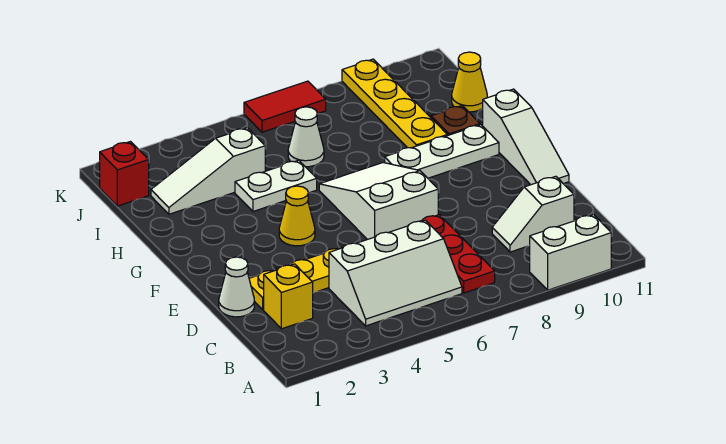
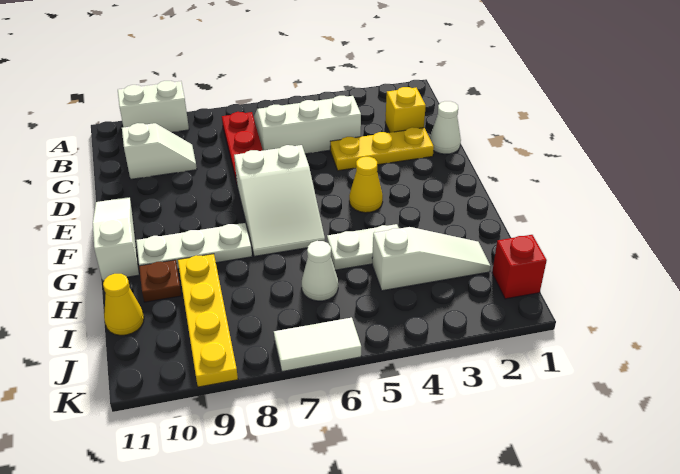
red tile K6:K7 level 1 -> white tile K6:K7 level 1

